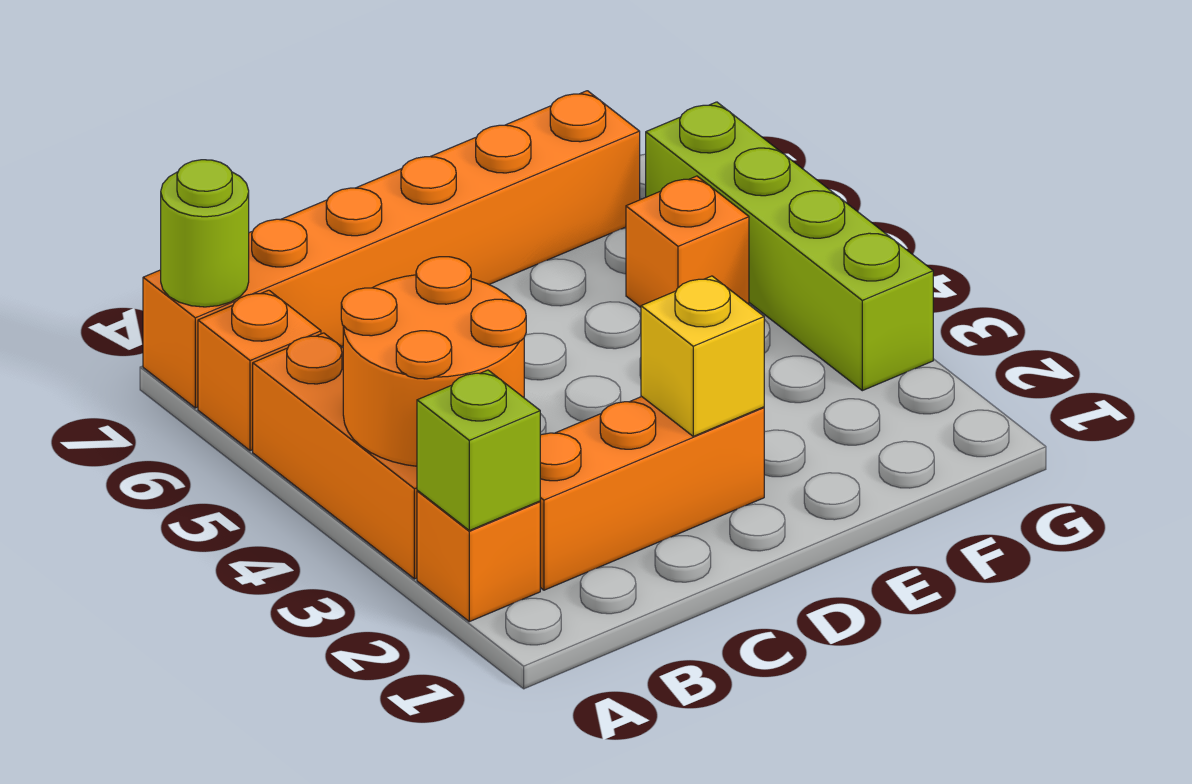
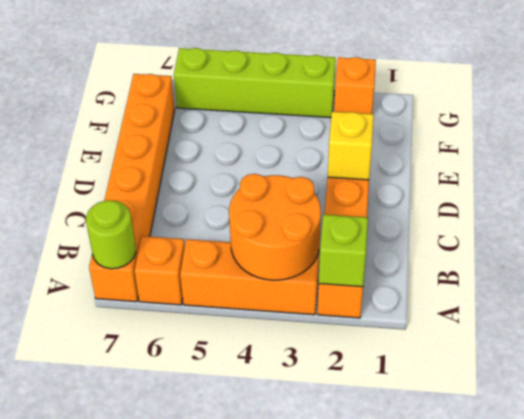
orange brick F5 level 1 -> orange brick G2 level 1

